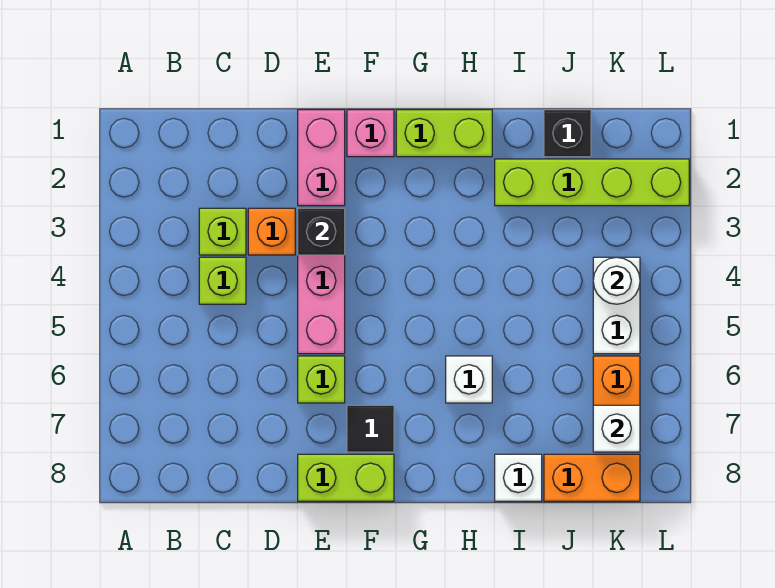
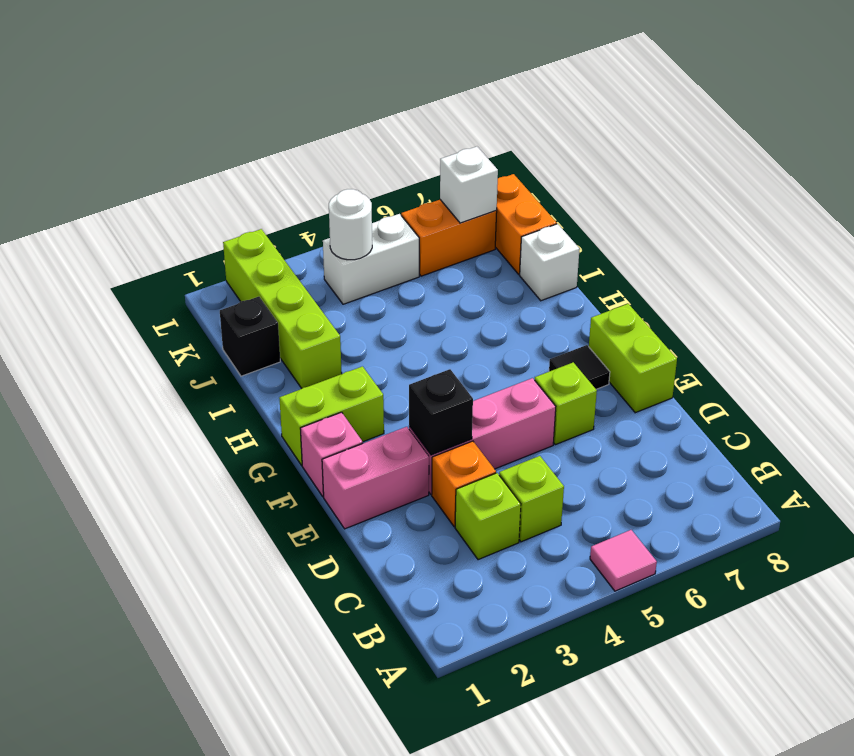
none -> pink tile A5 level 1
lime brick G1:H1 level 1 -> lime brick G1:G2 level 1
white brick H6 level 1 -> none

